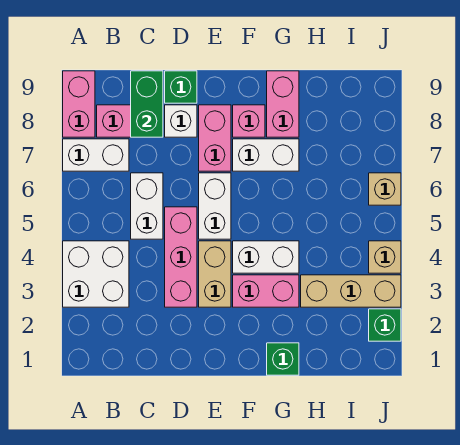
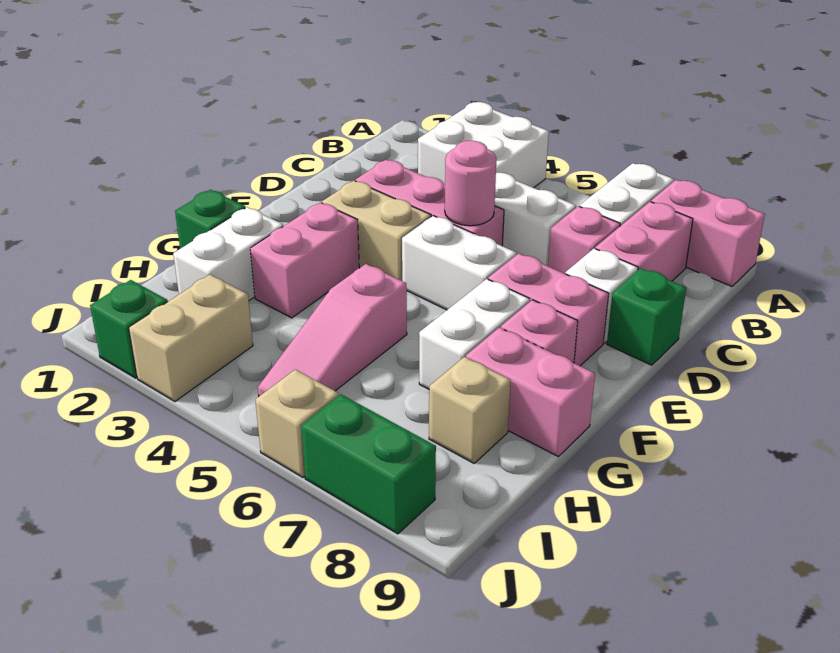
none -> pink brick C7 level 1
green brick C8:C9 level 2 -> green brick J7:J8 level 1
none -> pink round brick D5 level 2
white brick F4:G4 level 1 -> white brick G2:H2 level 1
none -> pink slope G5:I5 level 1 top G
tan brick H3:J3 level 1 -> tan brick I3:J3 level 1
tan brick J4 level 1 -> tan brick H8 level 1

